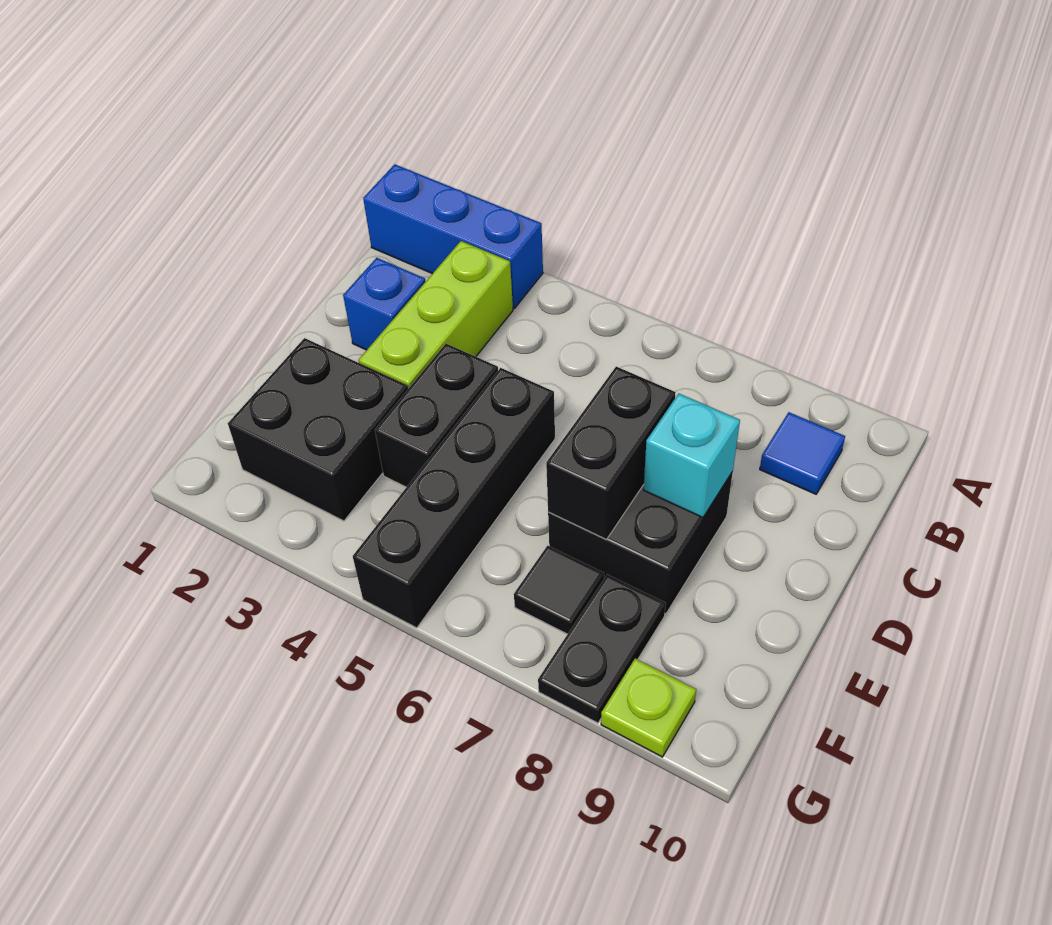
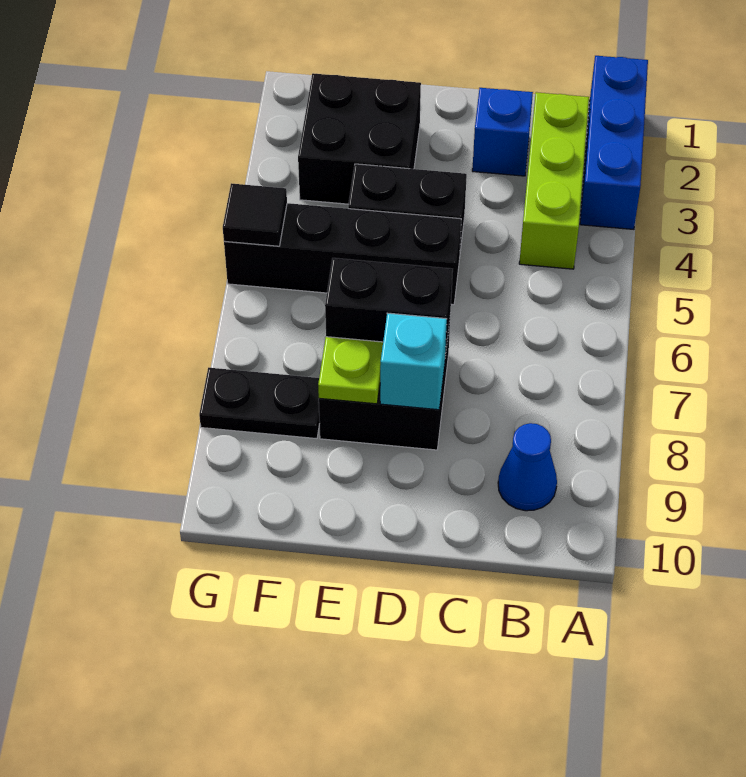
lime brick B3:D3 level 1 -> lime brick B2:B4 level 1
blue tile B9 level 1 -> blue cone B9 level 1
black tile F7 level 1 -> black tile G5 level 2
lime plate G9 level 1 -> lime plate E8 level 2

